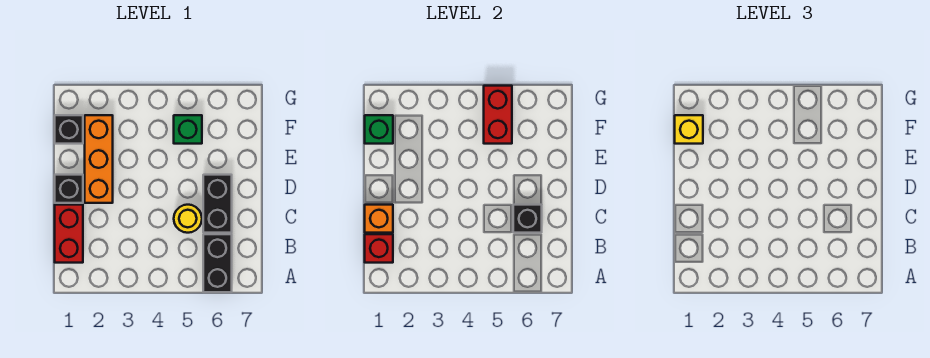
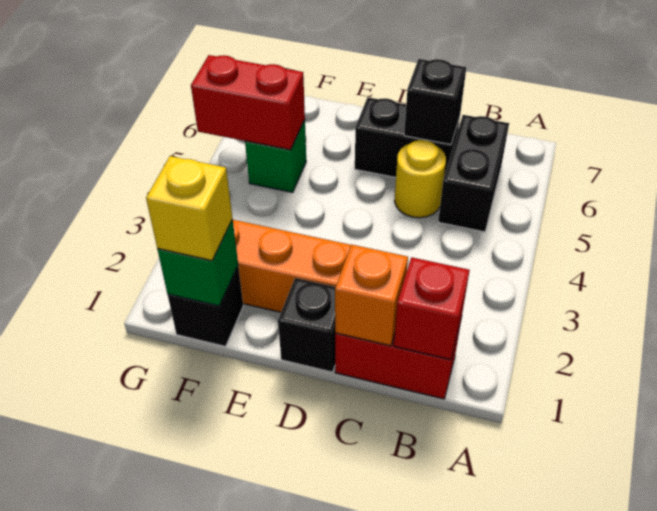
black brick A6:B6 level 1 -> black brick B5:B6 level 1

